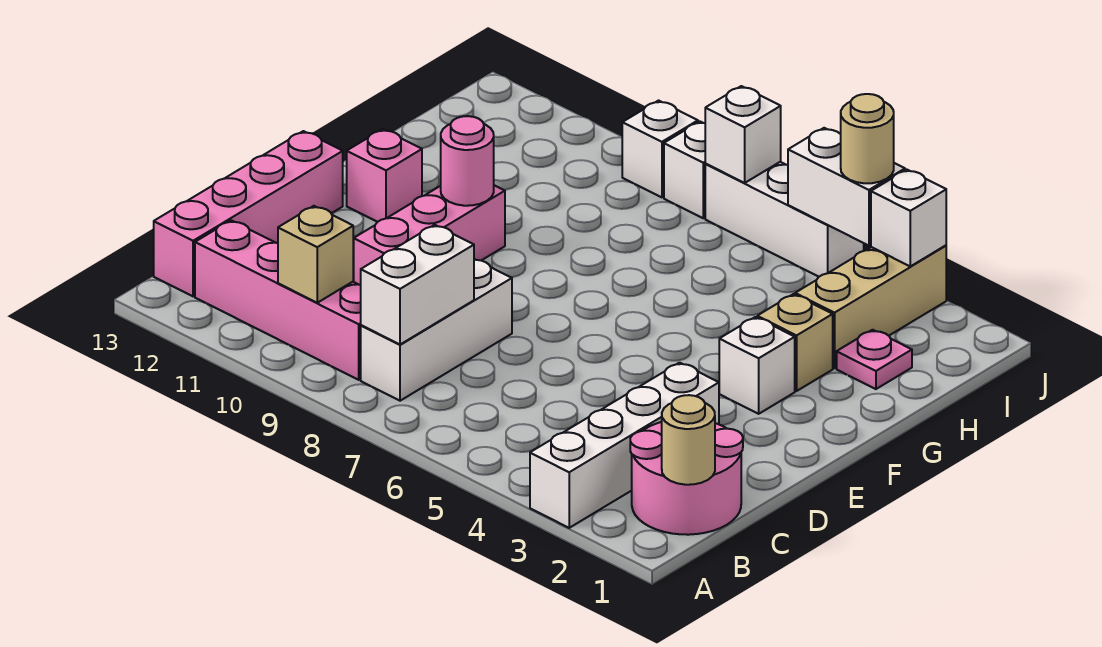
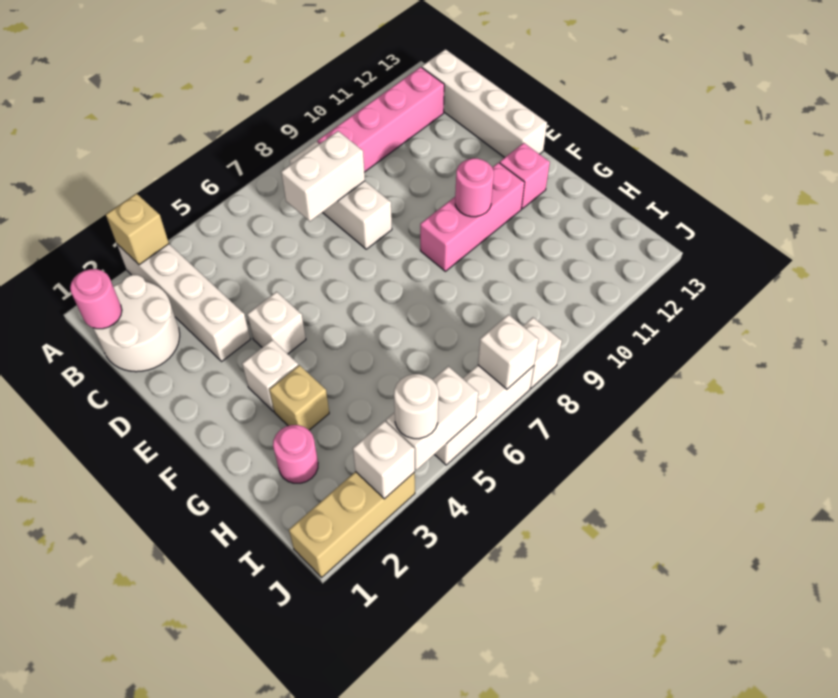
pink round brick B1:C2 level 1 -> white round brick B1:C2 level 1
tan round brick B1 level 2 -> pink round brick B1 level 2
white brick B8:C8 level 2 -> white brick C7:C8 level 2
tan brick B10 level 2 -> tan brick A3 level 2
pink brick B13:E13 level 1 -> white brick B13:E13 level 1
pink brick D10:F10 level 1 -> pink brick F9:F11 level 1
pink plate H2 level 1 -> pink round brick H2 level 1
tan brick H3:J3 level 1 -> tan brick J1:J3 level 1
tan round brick J4 level 3 -> white round brick J4 level 3
white brick J9 level 1 -> white brick E4 level 1

